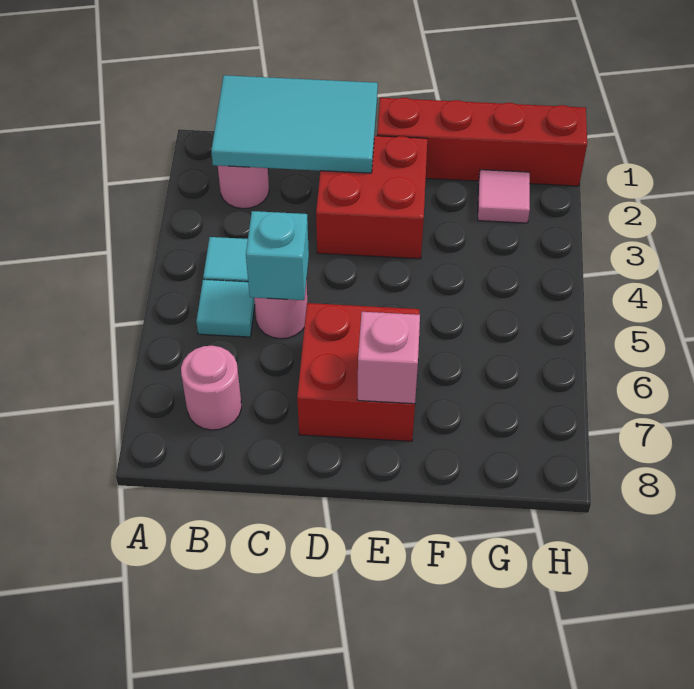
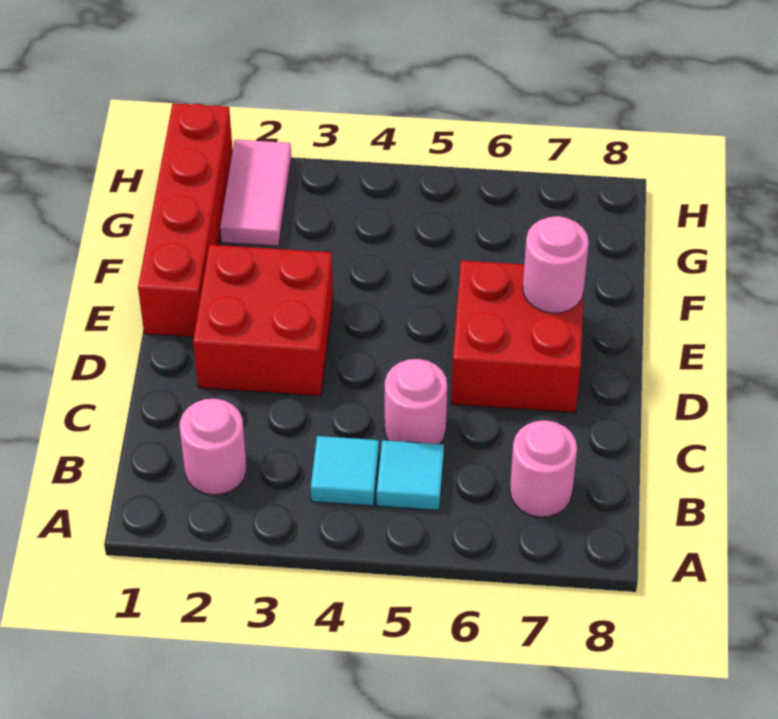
cyan tile B1:D2 level 2 -> none
cyan brick C5 level 2 -> none
pink brick E7 level 2 -> pink round brick E7 level 2
pink tile G2 level 1 -> pink tile G2:H2 level 1

